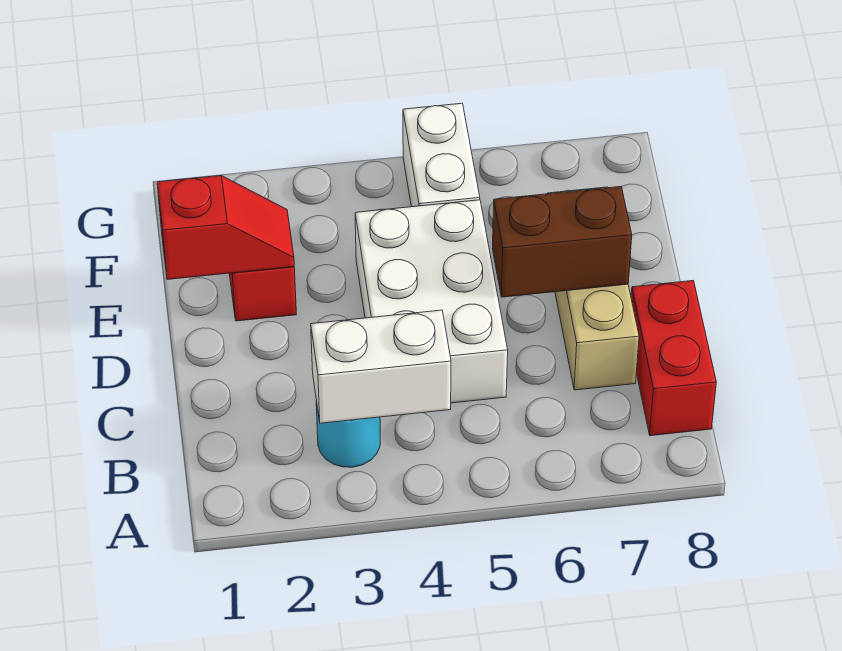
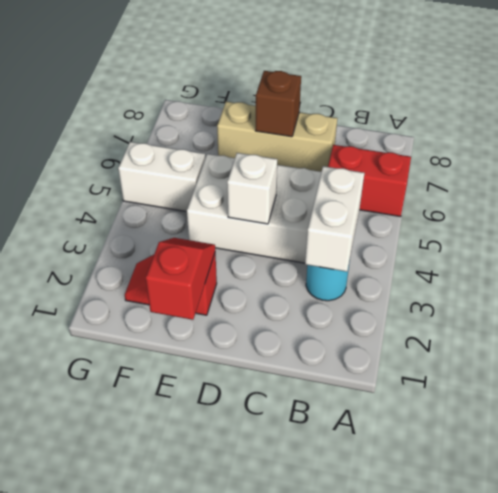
red brick B8:C8 level 1 -> red brick A6:B6 level 1
none -> white brick D4 level 2
brown brick D6:D7 level 2 -> brown brick D7 level 2

